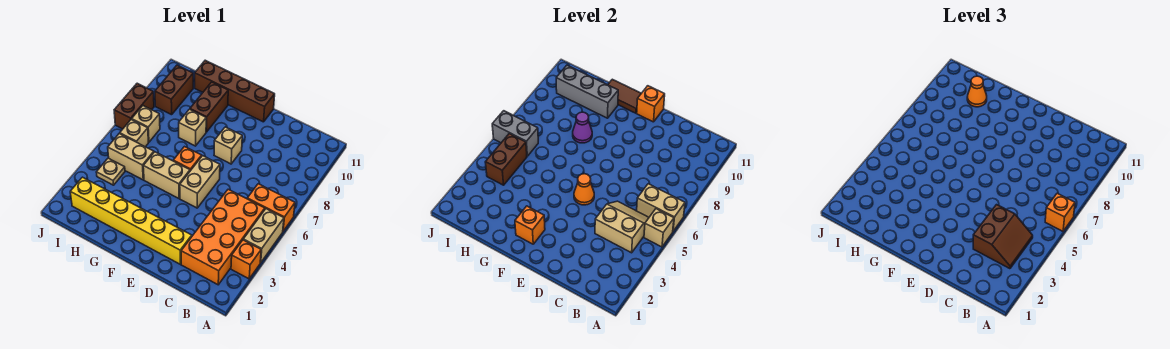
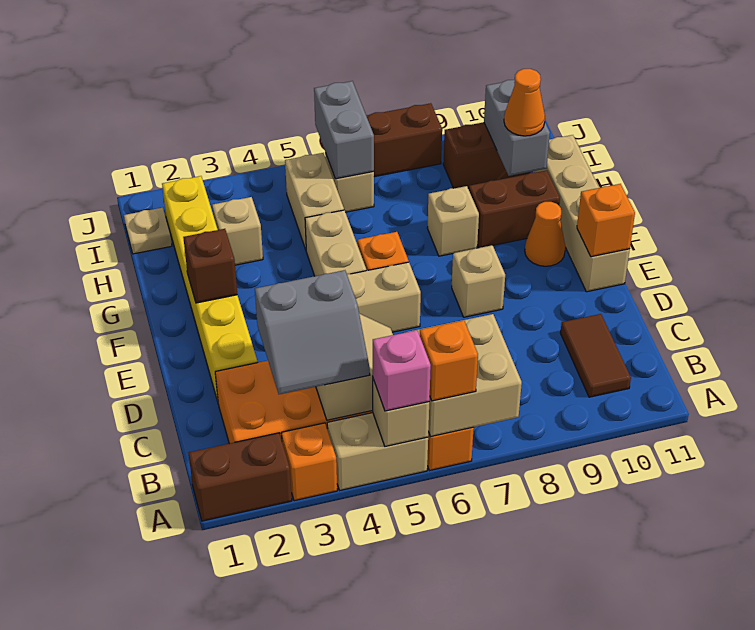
none -> pink brick A5 level 3
tan brick A6:B6 level 2 -> tan brick A6:B7 level 2
brown slope B3:C4 level 3 top C -> grey slope B3:C4 level 3 top C
orange cone E5 level 2 -> orange cone F10 level 1
brown brick E11:H11 level 1 -> tan brick E11:H11 level 1
orange brick F2 level 2 -> brown brick F2 level 2
brown tile F11:G11 level 2 -> brown tile B10:C10 level 1
purple cone G8 level 2 -> none
grey brick G10:I10 level 2 -> grey brick H10:I10 level 2
tan plate I4 level 1 -> tan plate I1 level 1
brown brick I4:I5 level 2 -> brown brick A1:A2 level 1
tan brick I7 level 1 -> tan brick H3 level 1

